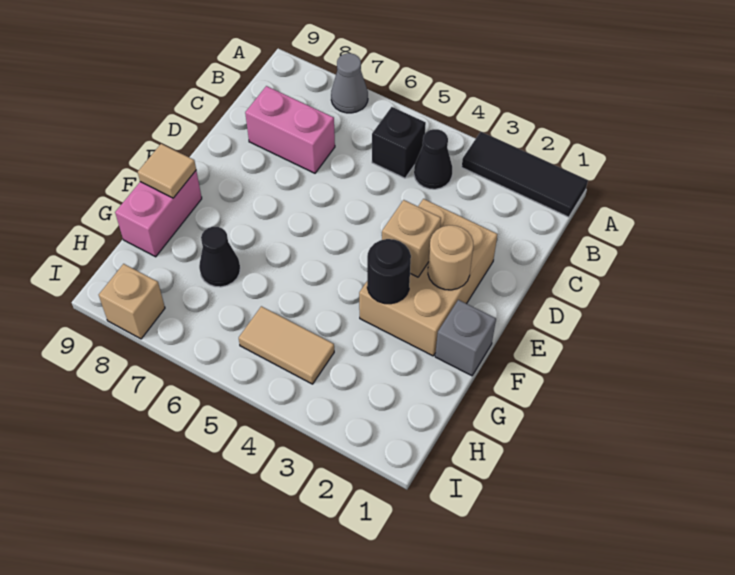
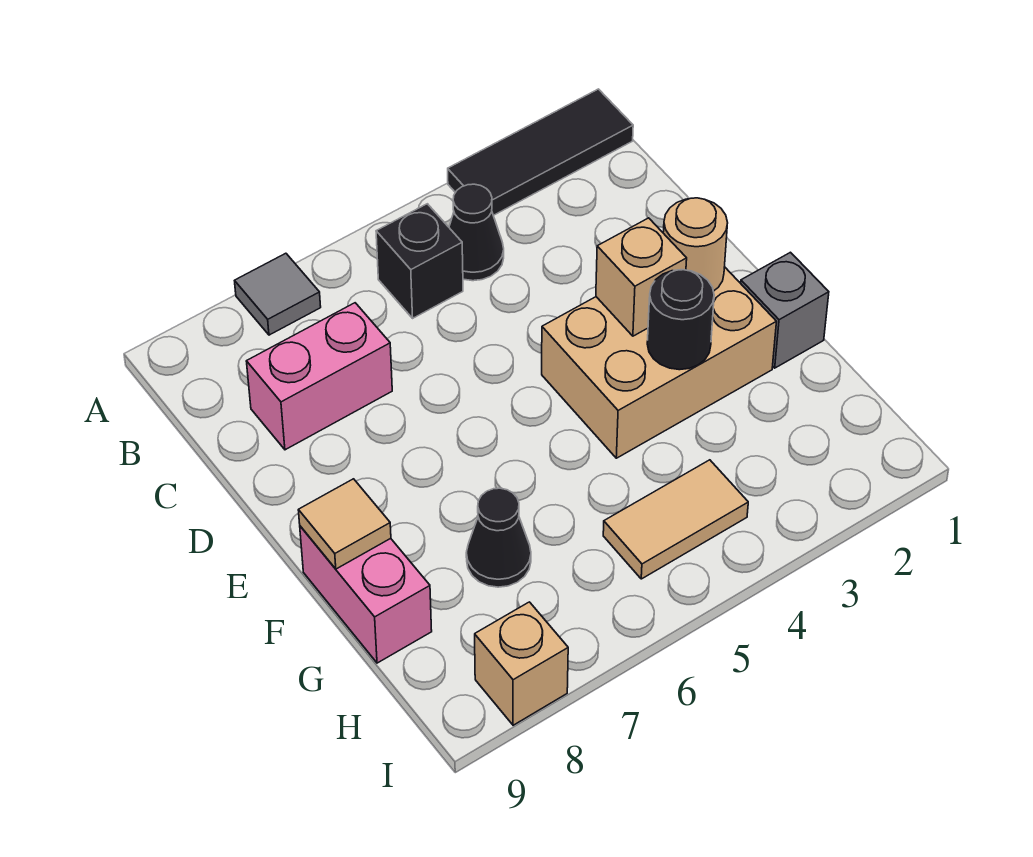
grey cone A7 level 1 -> grey tile A7 level 1
tan brick D2:F3 level 1 -> tan brick E2:F4 level 1

